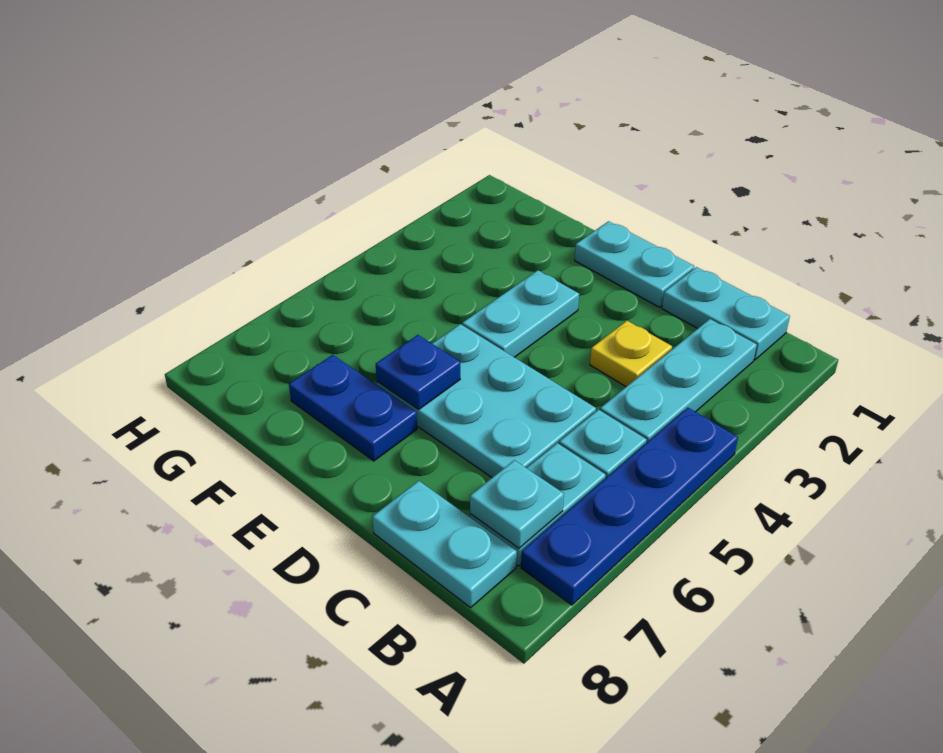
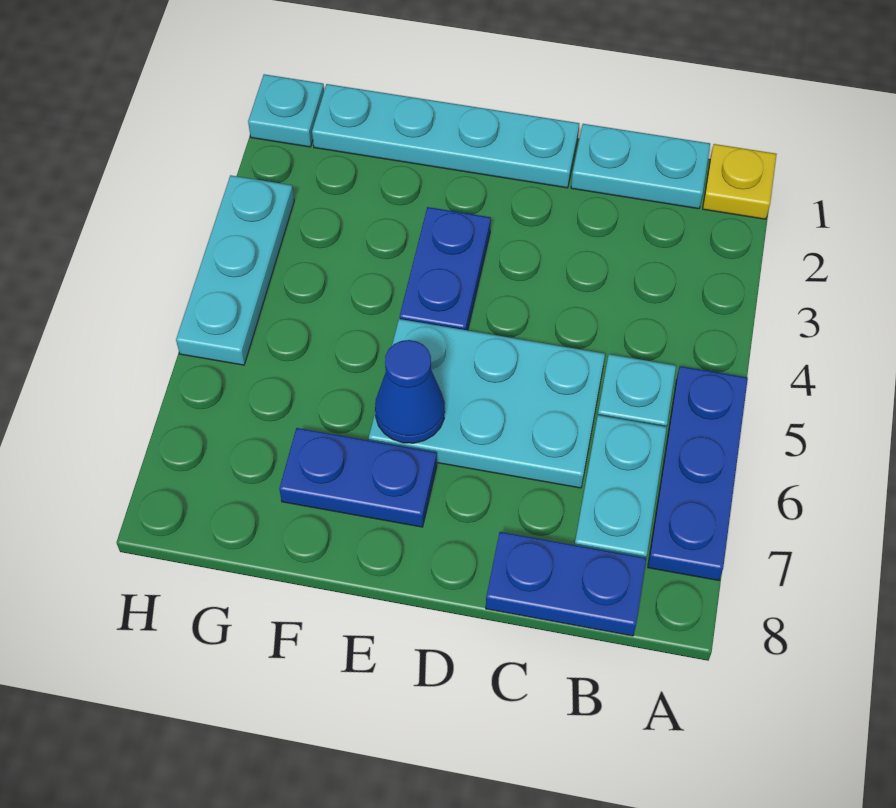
blue plate A4:A7 level 1 -> blue plate A5:A7 level 1
cyan plate B2:B4 level 1 -> cyan plate H3:H5 level 1
cyan plate B7 level 2 -> cyan plate H1 level 1
cyan plate B8:C8 level 1 -> blue plate B8:C8 level 1
yellow plate C3 level 1 -> yellow plate A1 level 1
cyan plate D1:E1 level 1 -> cyan plate D1:G1 level 1
cyan plate E3:E4 level 1 -> blue plate E3:E4 level 1
blue plate E6 level 2 -> blue cone E6 level 2

